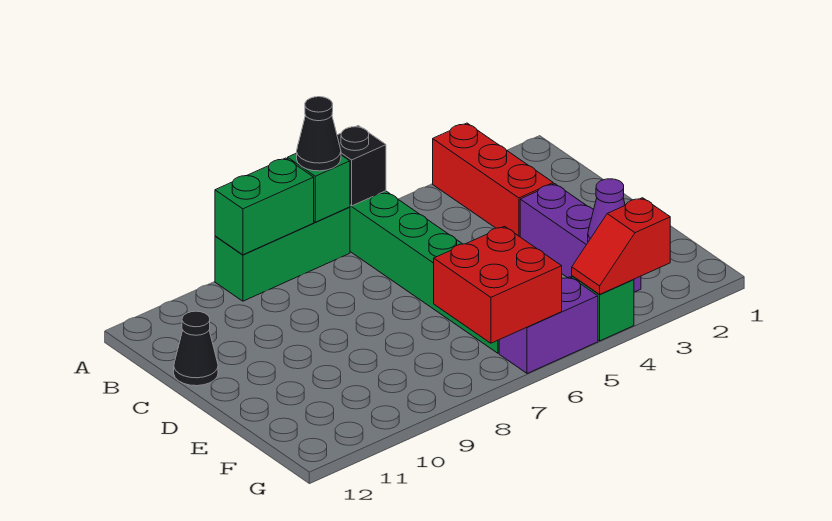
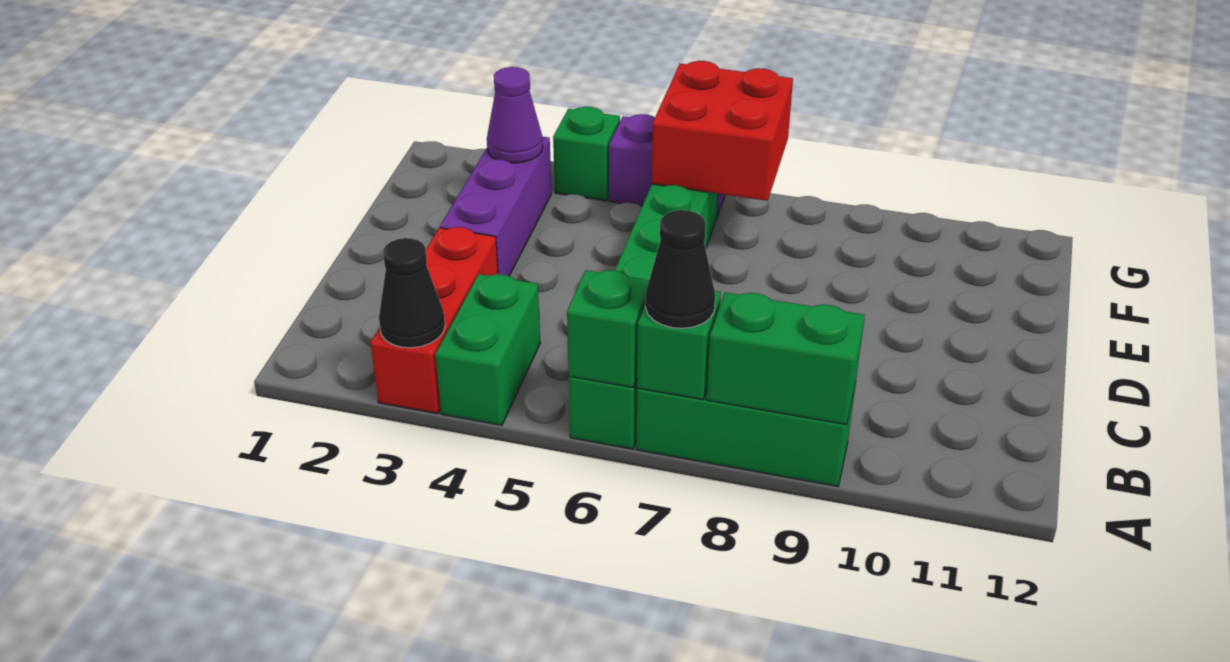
none -> green brick A4:B4 level 1
black brick A6 level 2 -> green brick A6 level 2
black cone C12 level 1 -> black cone A3 level 2
red slope G3:G4 level 2 top 3 -> none

